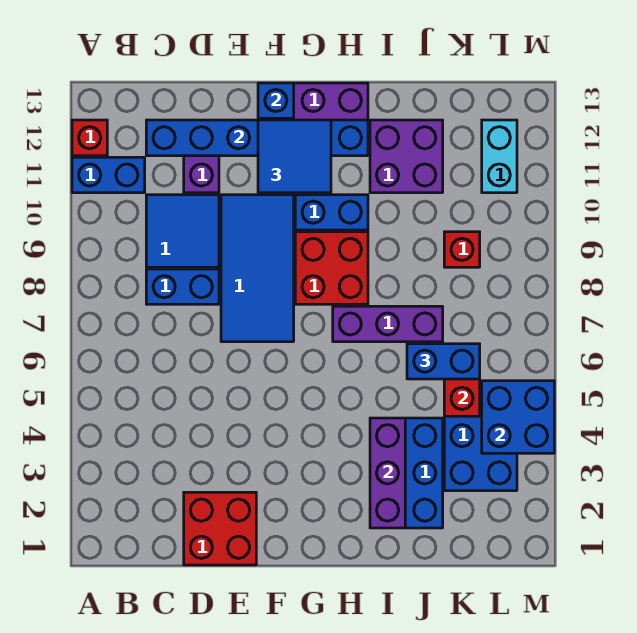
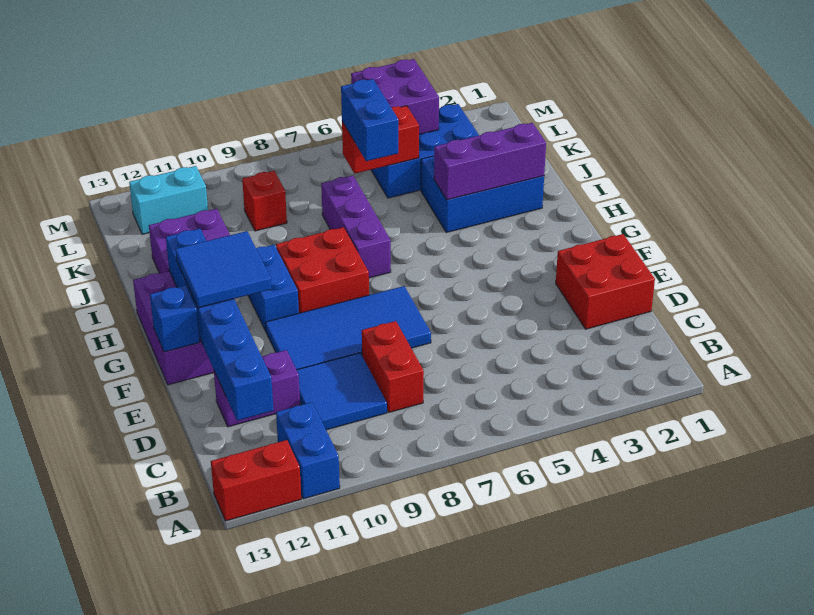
red brick A12 level 1 -> red brick A12:A13 level 1
blue brick C8:D8 level 1 -> red brick C8:D8 level 1
blue brick L4:M5 level 2 -> purple brick L4:M5 level 2

